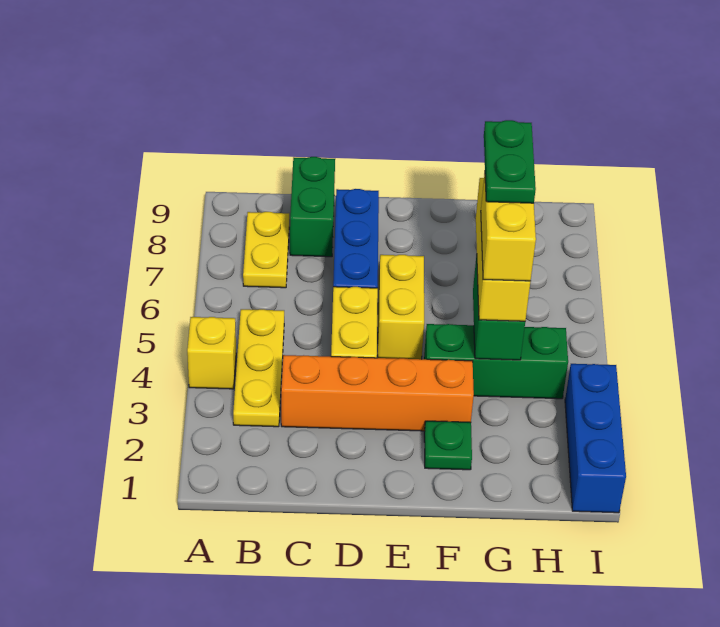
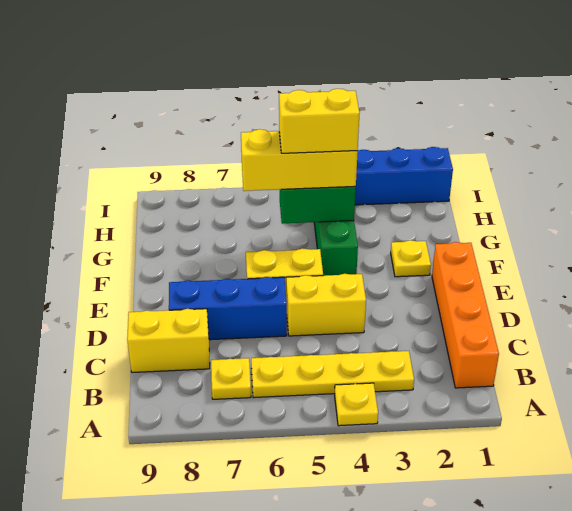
yellow brick A4 level 1 -> yellow plate A4 level 1
yellow plate B3:B5 level 1 -> yellow plate B3:B6 level 1
yellow plate B7:B8 level 1 -> yellow plate B7 level 1
orange brick C3:F3 level 1 -> orange brick B1:E1 level 1
green brick C8:C9 level 1 -> yellow brick C8:C9 level 1
green plate F2 level 1 -> yellow plate F2 level 1
green plate G5:G6 level 5 -> none

